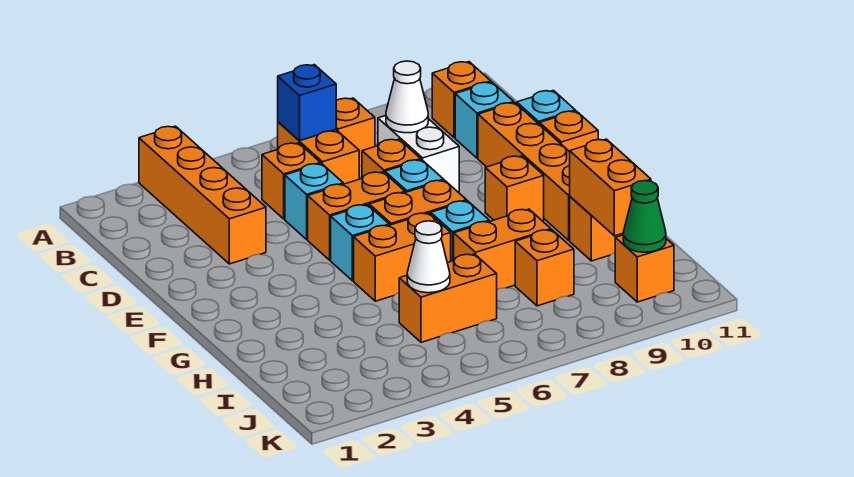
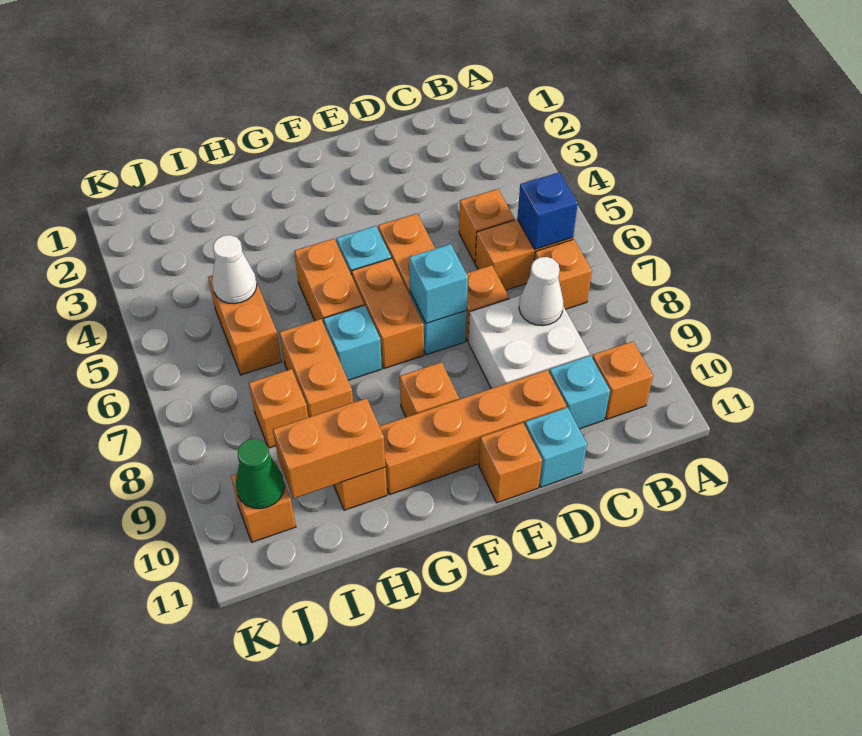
orange brick A3:D3 level 1 -> none
white brick C8:D8 level 1 -> white brick C8:D9 level 1
cyan brick D5 level 1 -> cyan brick E7 level 2

